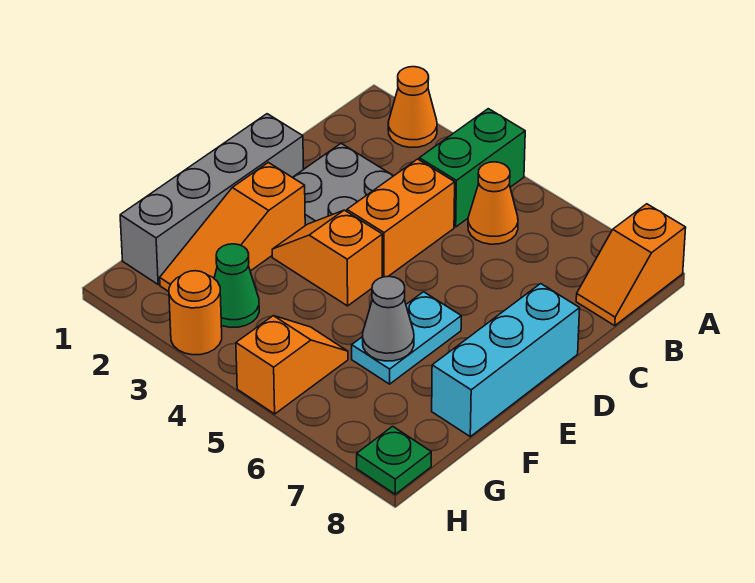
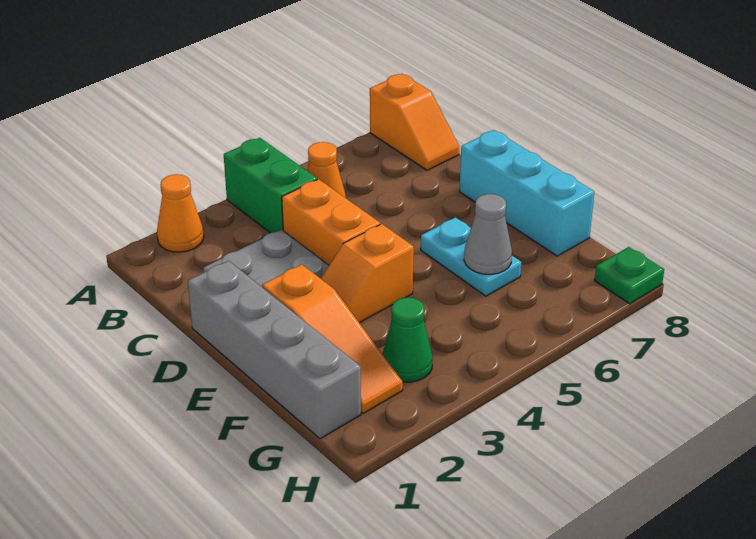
orange slope G5:H5 level 1 top H -> none
orange round brick H3 level 1 -> none

